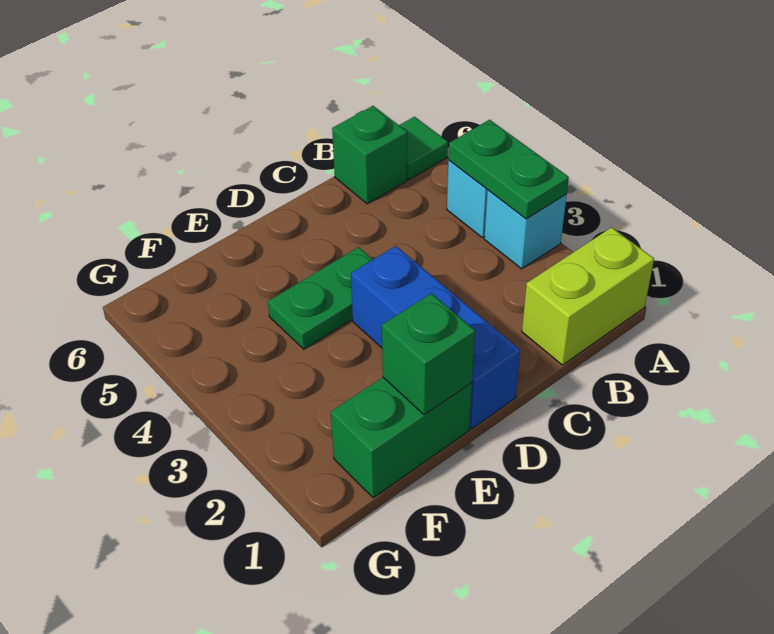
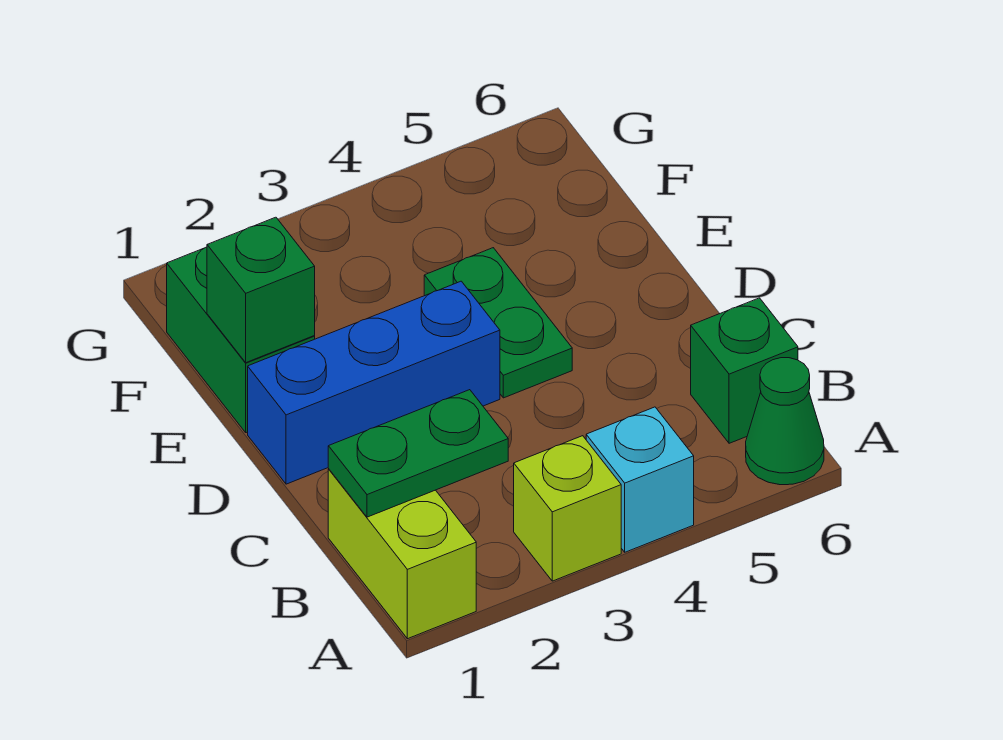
cyan brick A3 level 1 -> lime brick A3 level 1
green plate A3:A4 level 2 -> green plate B1:B2 level 2
green tile A6 level 1 -> green cone A6 level 1

